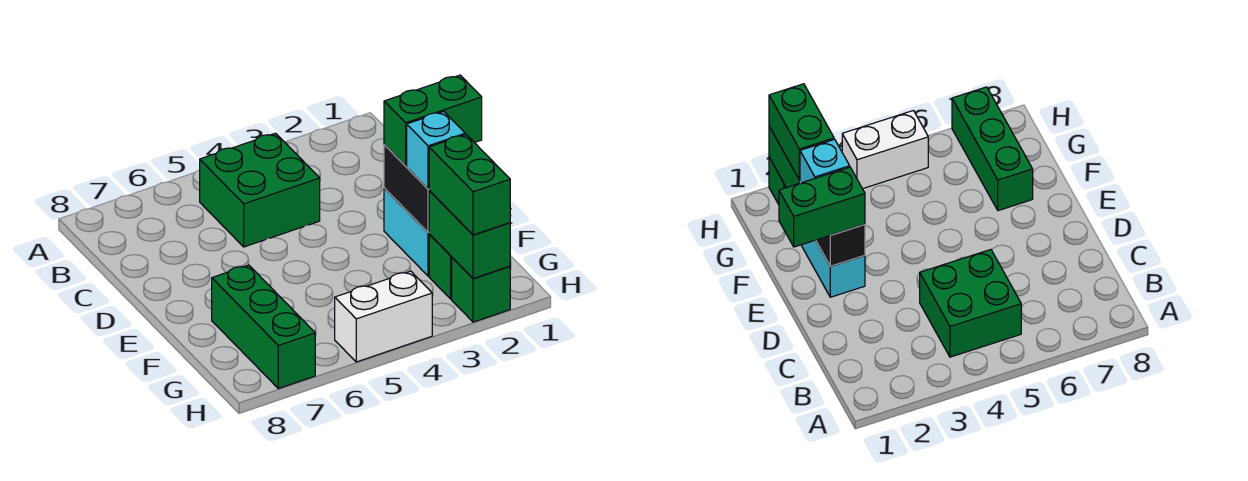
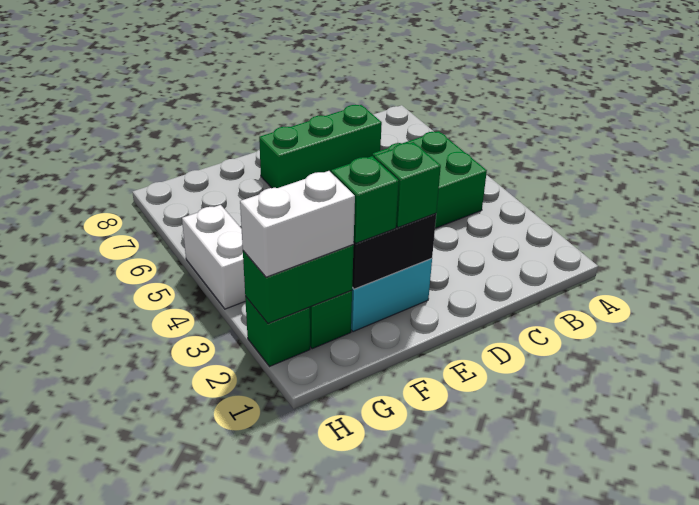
green brick E1:E2 level 3 -> green brick E2 level 3
cyan brick F2 level 3 -> green brick F2 level 3
green brick F7:H7 level 1 -> green brick C7:E7 level 1
green brick G2:H2 level 3 -> white brick G2:H2 level 3

